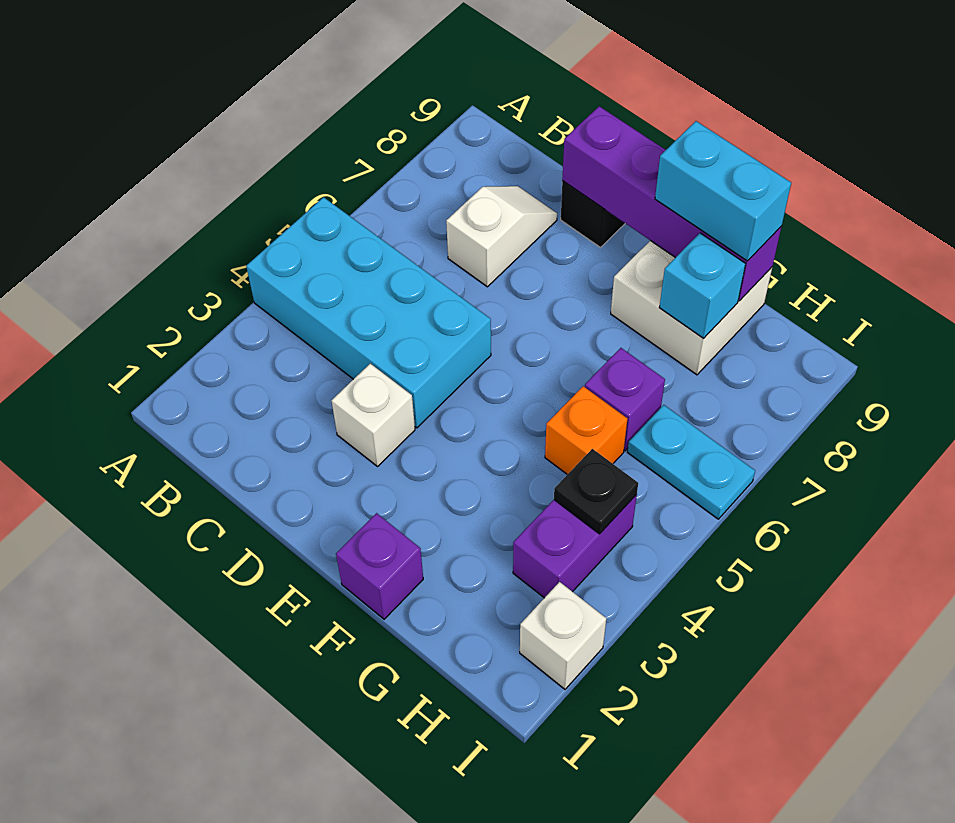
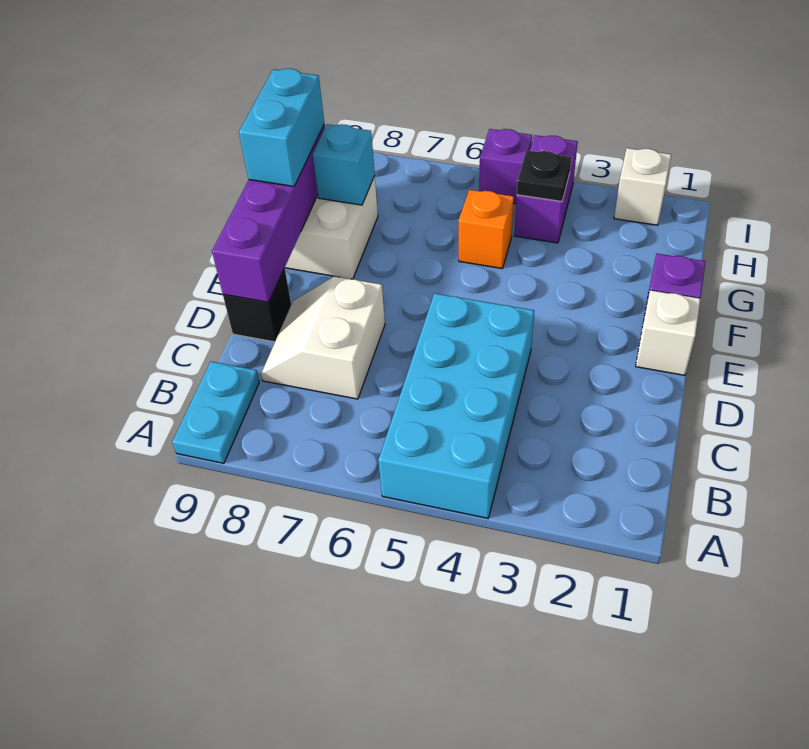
white slope C7:C8 level 1 top 7 -> white slope C7:D8 level 1 top 7
white brick D3 level 1 -> white brick E1 level 1
purple brick G6 level 1 -> purple brick I5 level 1
purple brick H3:H4 level 1 -> purple brick H4:I4 level 1
cyan plate H6:I6 level 1 -> cyan plate A9:B9 level 1

